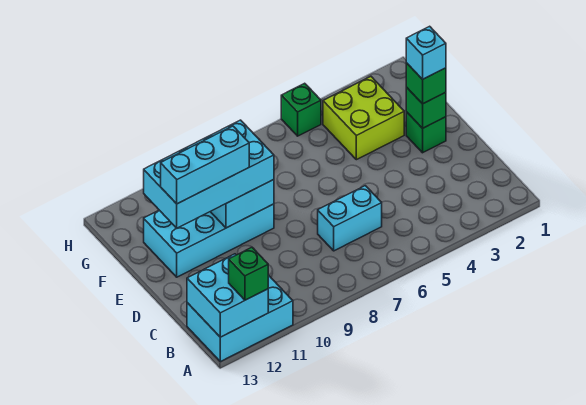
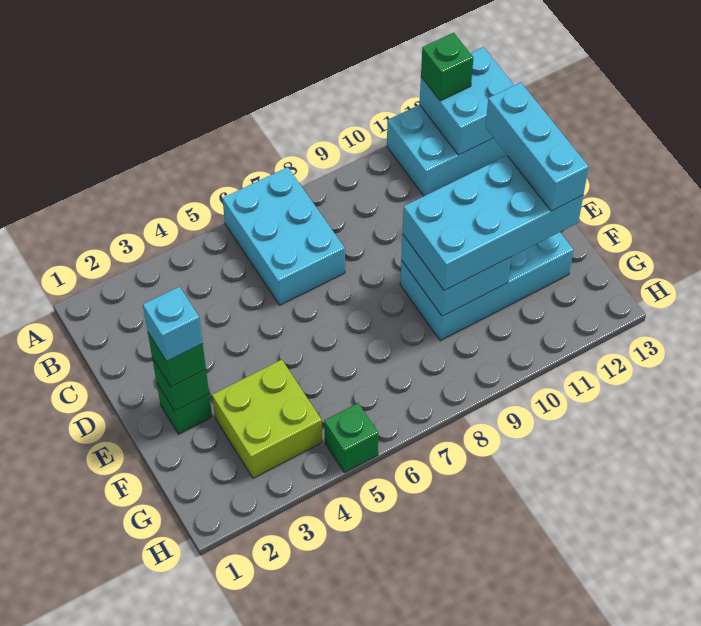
cyan brick C6:C7 level 1 -> cyan brick A6:C7 level 1
cyan brick E10:E12 level 4 -> cyan brick D12:F12 level 4

